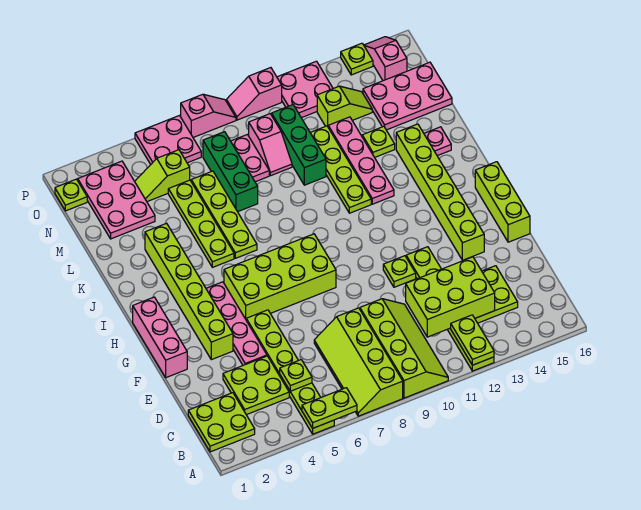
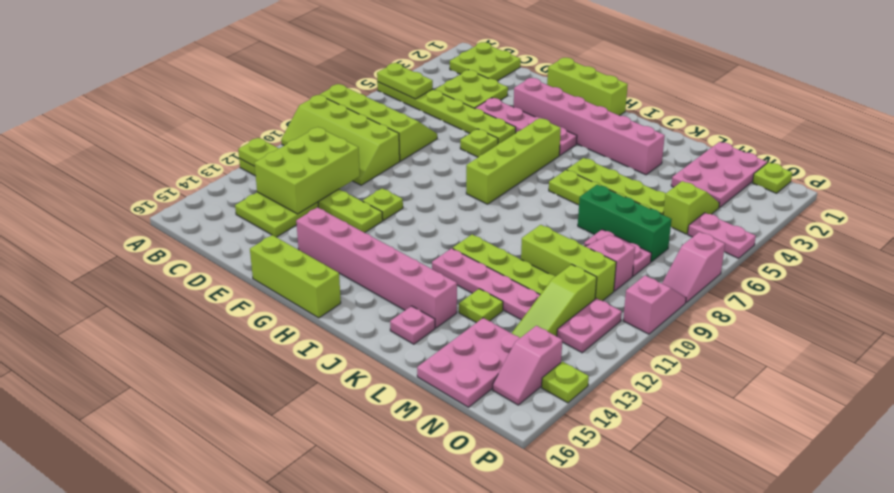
lime plate A5:A6 level 2 -> lime plate A5:B5 level 2
lime plate C5 level 2 -> lime plate F6 level 1
pink brick F1:H1 level 1 -> lime brick F1:H1 level 1
lime brick F3:K3 level 1 -> pink brick F3:K3 level 1
lime brick F14:K14 level 1 -> pink brick F14:K14 level 1
lime brick G5:H8 level 1 -> lime brick H5:H8 level 1
green brick L10:N10 level 1 -> lime brick L10:N10 level 1
pink plate M2:O3 level 1 -> pink plate M1:N3 level 1
lime slope N12:N13 level 1 top 12 -> lime slope N11:N13 level 1 top 11
pink plate O5:P6 level 1 -> pink plate O5:P5 level 1
pink plate O11:P12 level 1 -> pink plate O11:O12 level 1
pink slope O15:P15 level 1 top O -> pink slope O14:O15 level 1 top 14

